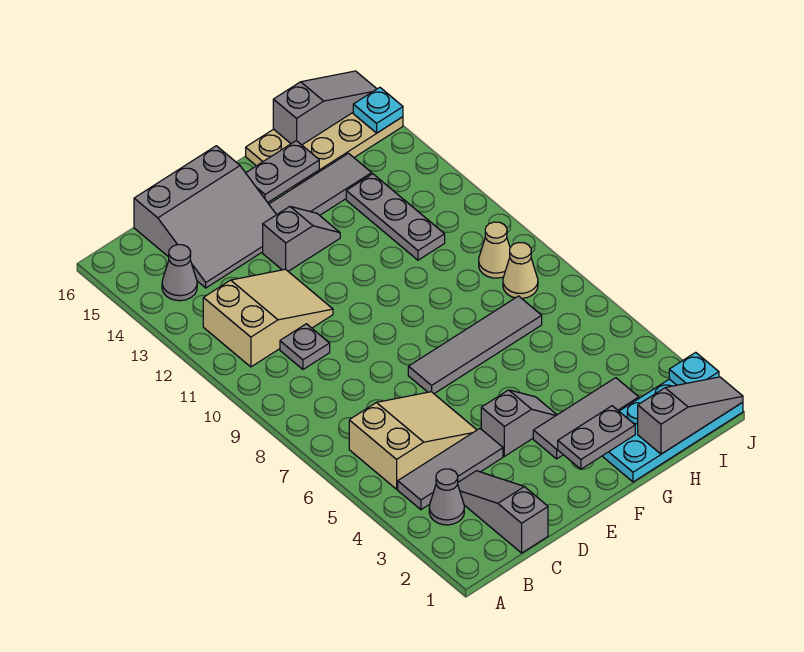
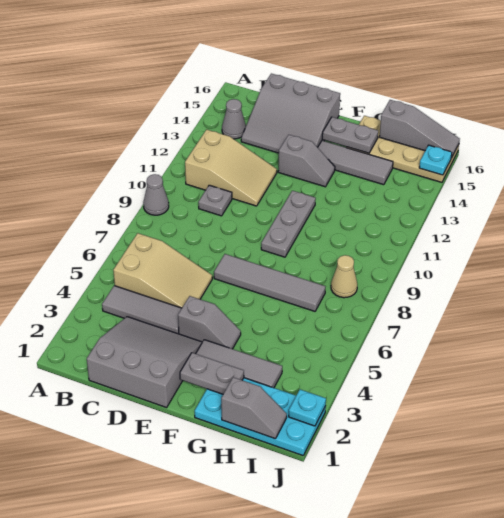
grey cone B3 level 1 -> grey cone A9 level 1
grey slope C1:C3 level 1 top 1 -> grey slope C1:E3 level 1 top 1
grey slope H1:J1 level 2 top H -> grey slope H1:I1 level 2 top H
grey plate H11:H13 level 1 -> grey plate F9:F11 level 1
tan cone I9 level 1 -> none

